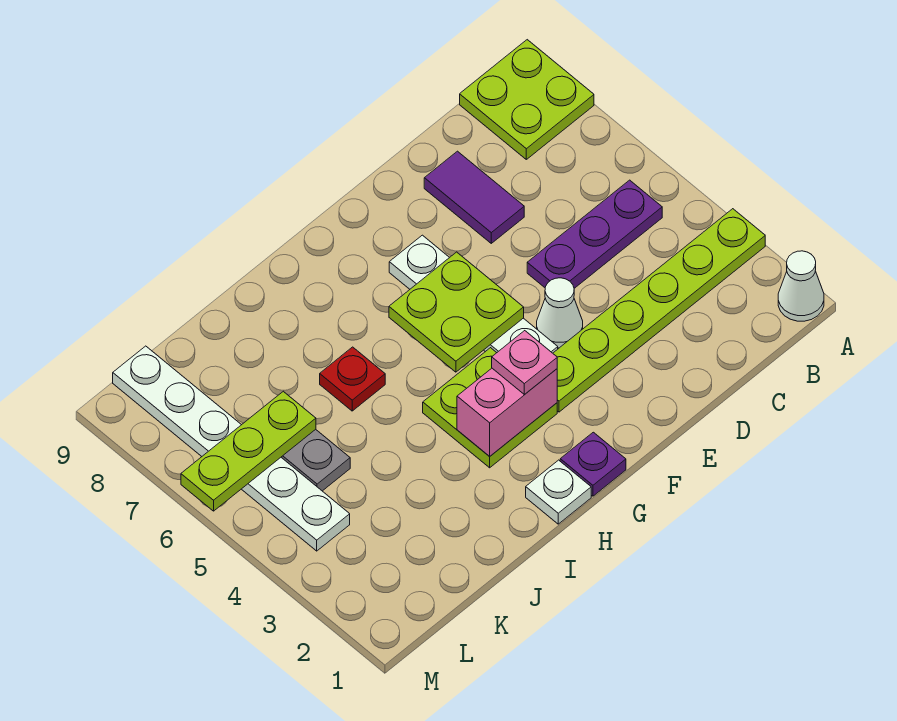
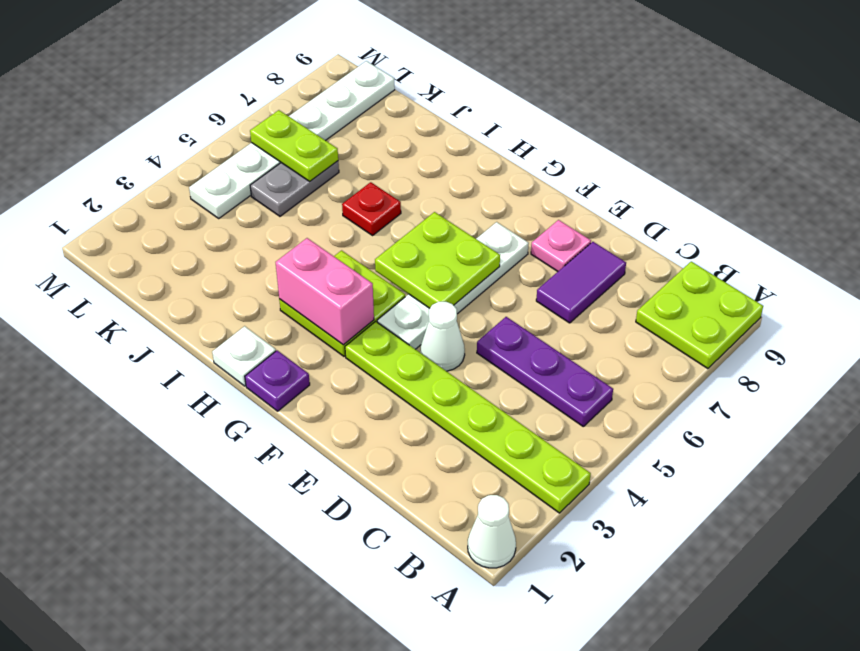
pink plate G3 level 3 -> pink plate E8 level 1
lime plate K6:M6 level 2 -> lime plate K6:L6 level 2

